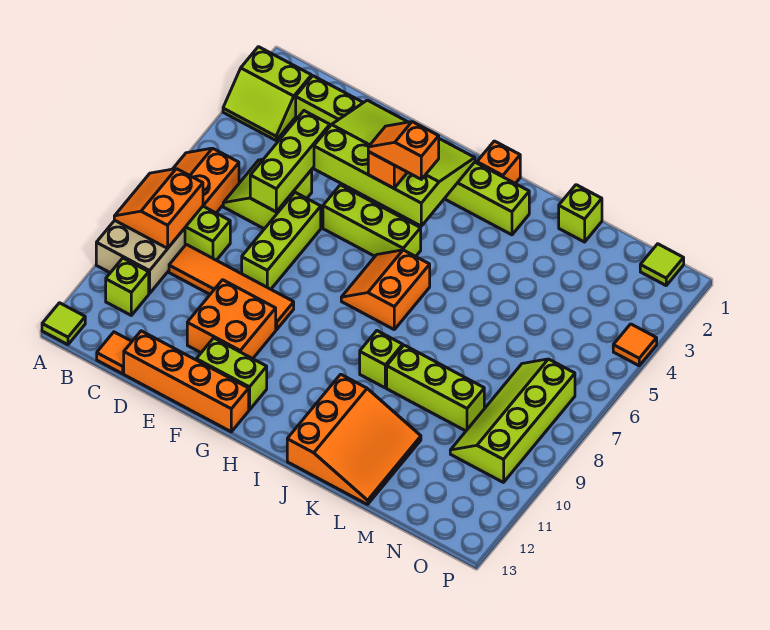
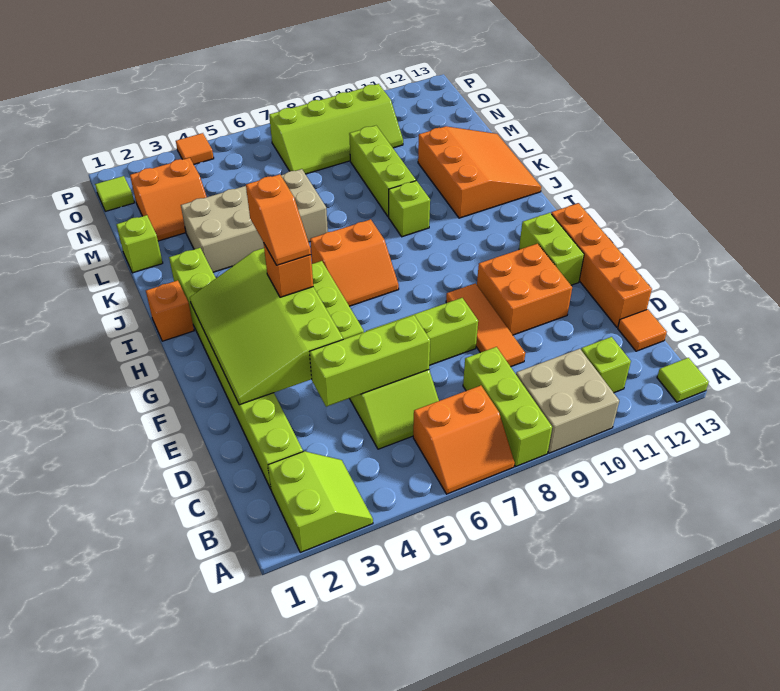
orange slope A8:B9 level 2 top B -> orange slope M2:N3 level 1 top N
orange tile C9:F9 level 1 -> orange tile D9:F9 level 1
orange slope J11:L13 level 1 top J -> orange slope J11:L13 level 1 top 11
none -> tan brick K3:L6 level 1

